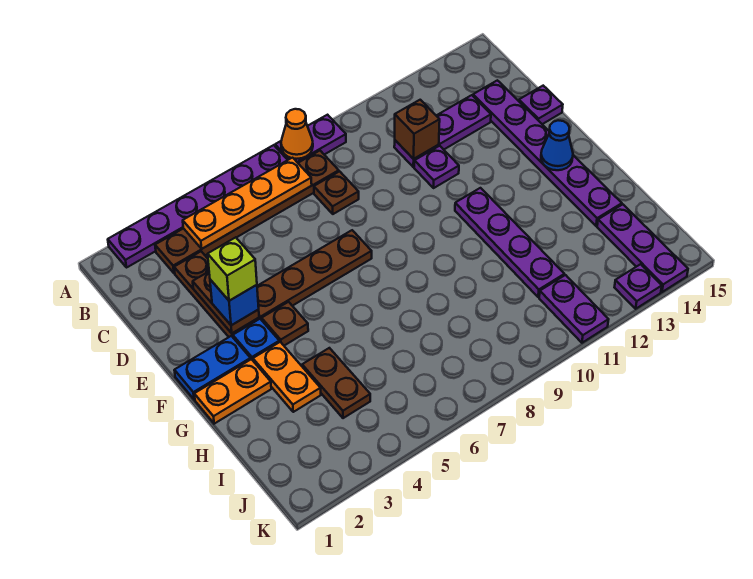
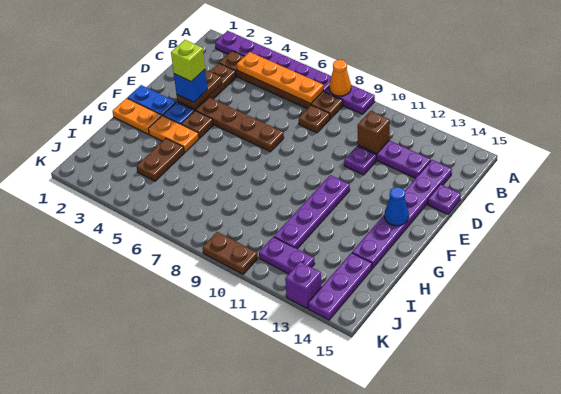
orange plate G3:H3 level 1 -> orange plate G3:G4 level 1
purple plate J11:K11 level 1 -> purple plate J11:J12 level 1
none -> brown plate K9:K10 level 1
purple plate K13 level 1 -> purple brick K13 level 1

